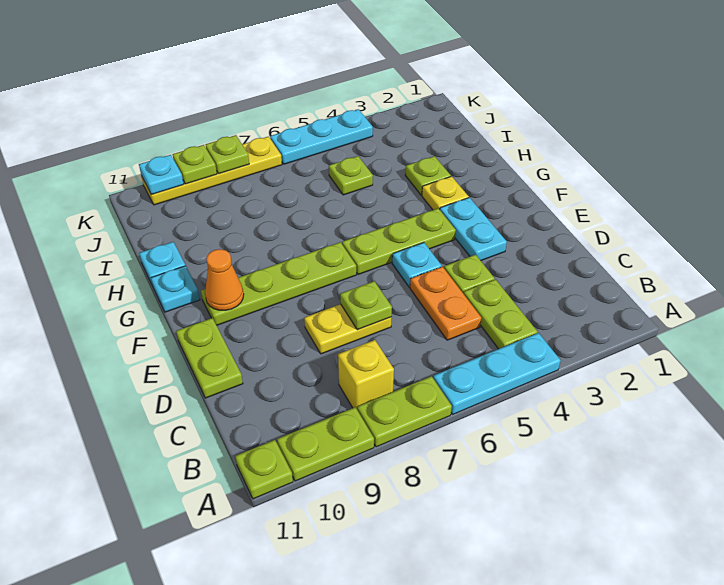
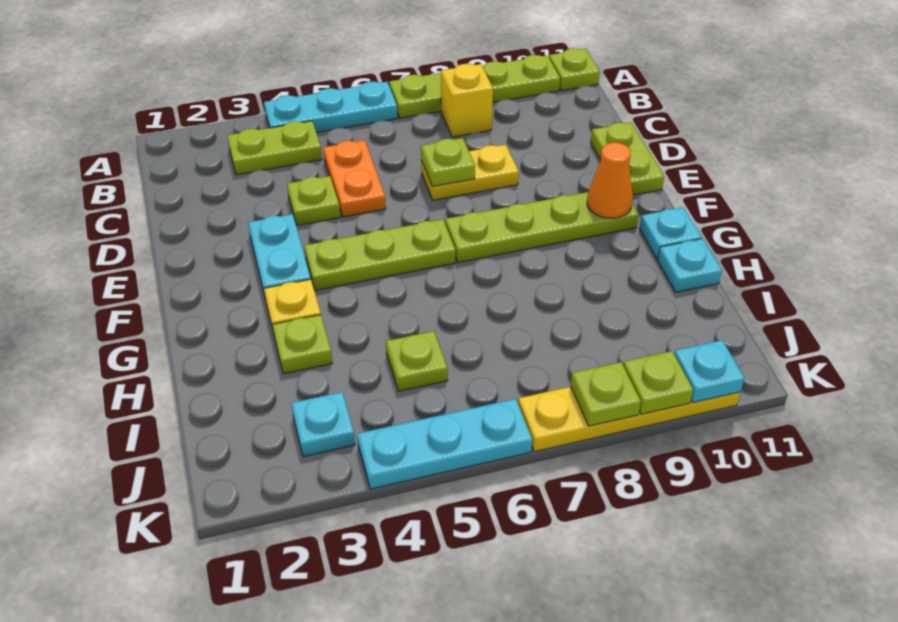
lime plate B4:C4 level 1 -> lime plate B3:B4 level 1
cyan plate E5 level 1 -> cyan plate J3 level 1

